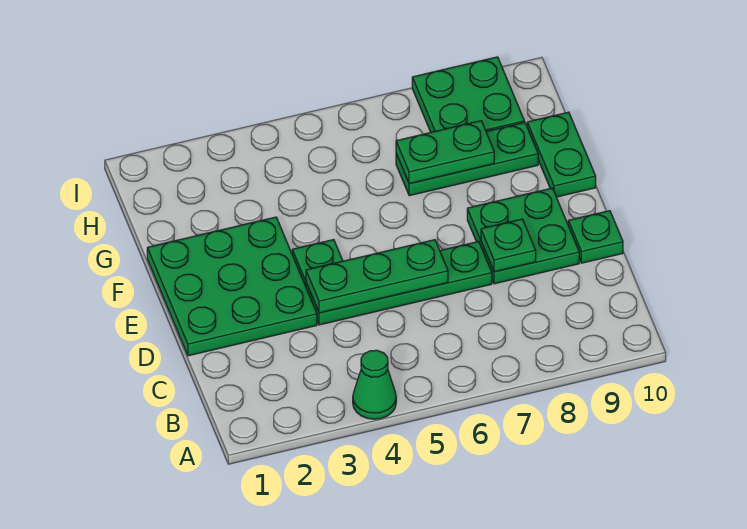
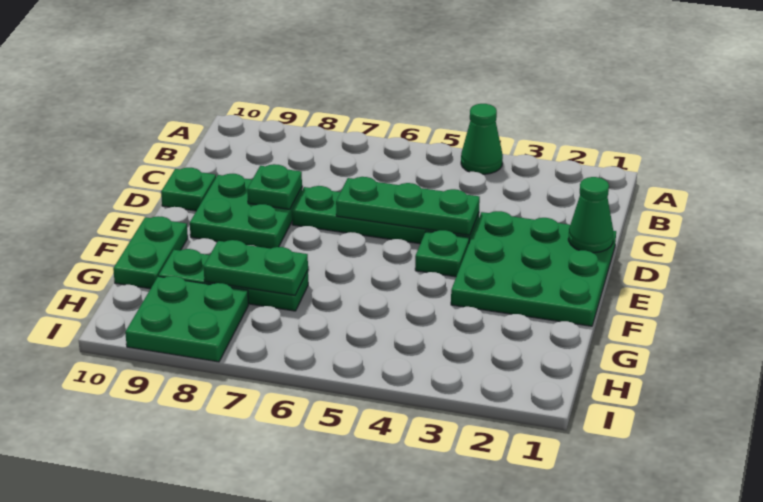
none -> green cone D1 level 2

